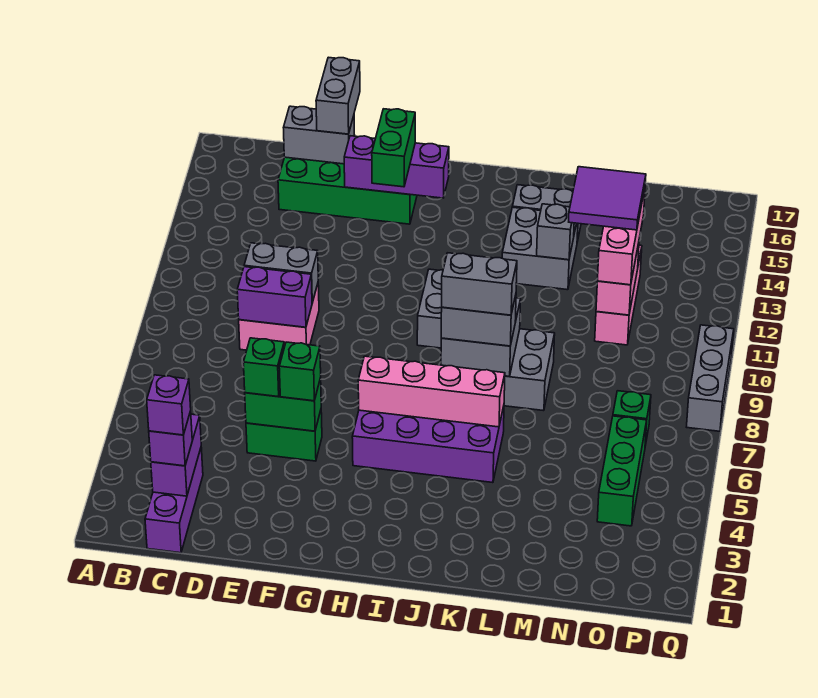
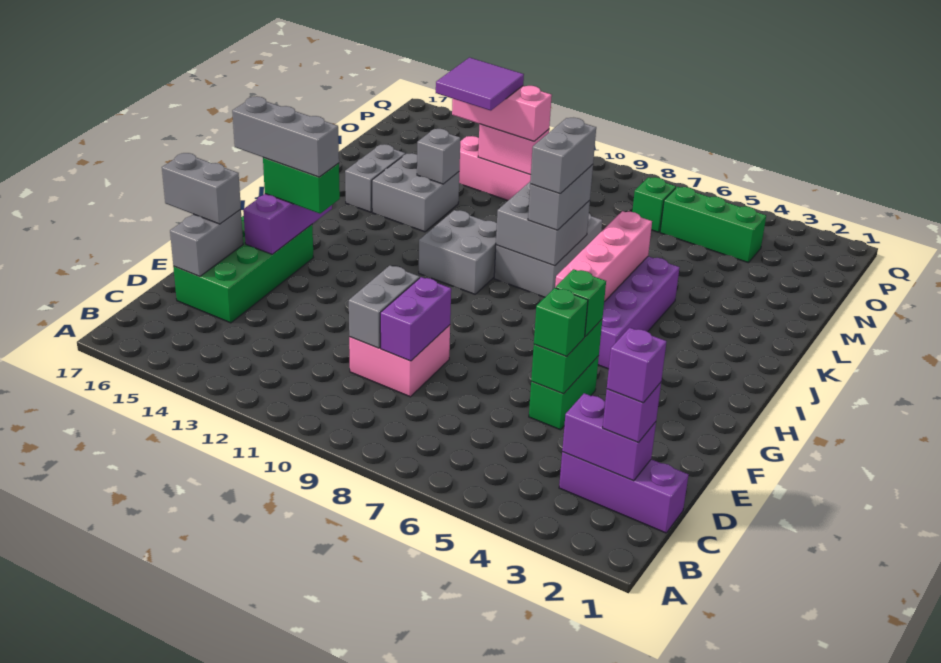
grey brick Q8:Q10 level 1 -> grey brick G14:G16 level 4

